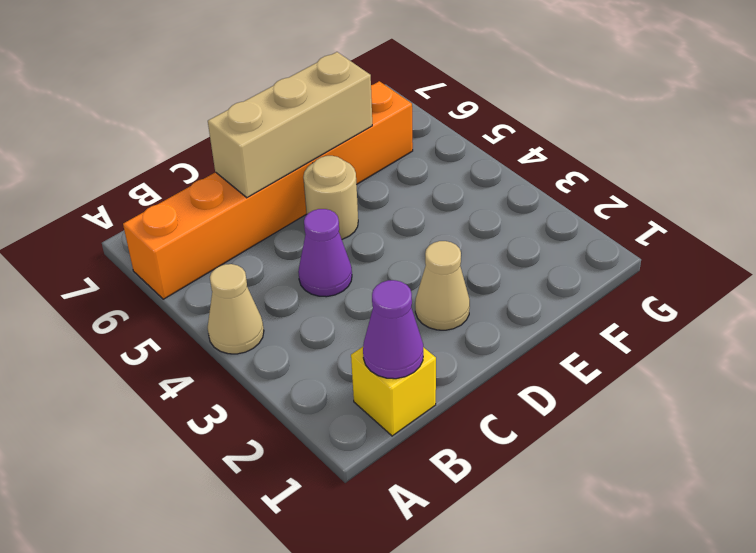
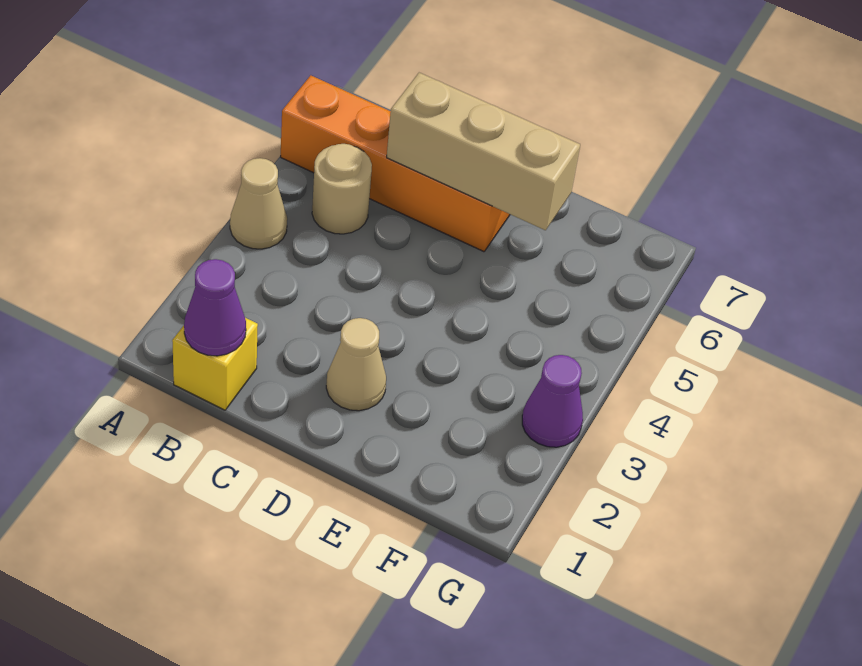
orange brick A6:F6 level 1 -> orange brick A6:D6 level 1
purple cone C4 level 1 -> purple cone G3 level 1
tan round brick D5 level 1 -> tan round brick B5 level 1

